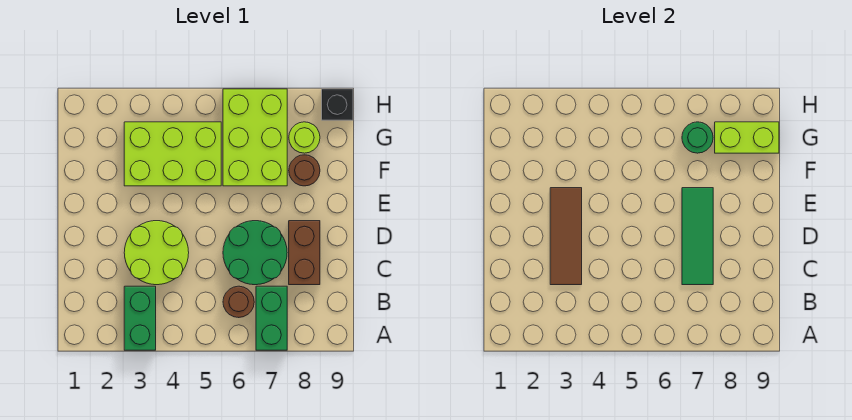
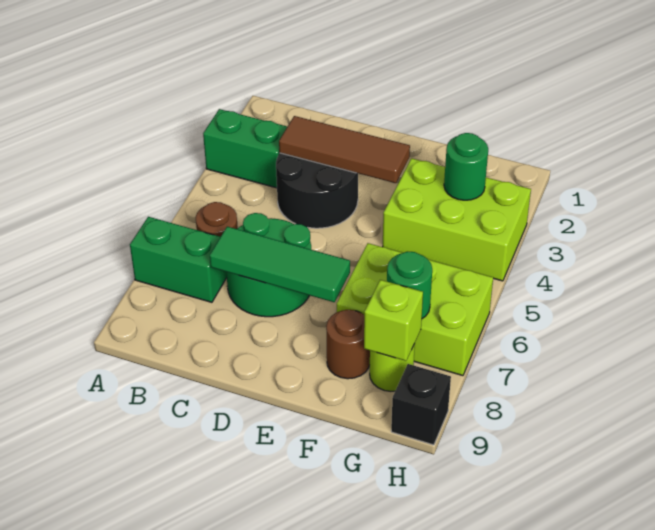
lime round brick C3:D4 level 1 -> black round brick C3:D4 level 1
brown brick C8:D8 level 1 -> none
lime brick F3:G5 level 1 -> lime brick F3:H4 level 1
none -> green round brick G3 level 2
lime brick G8:G9 level 2 -> lime brick G8 level 2

